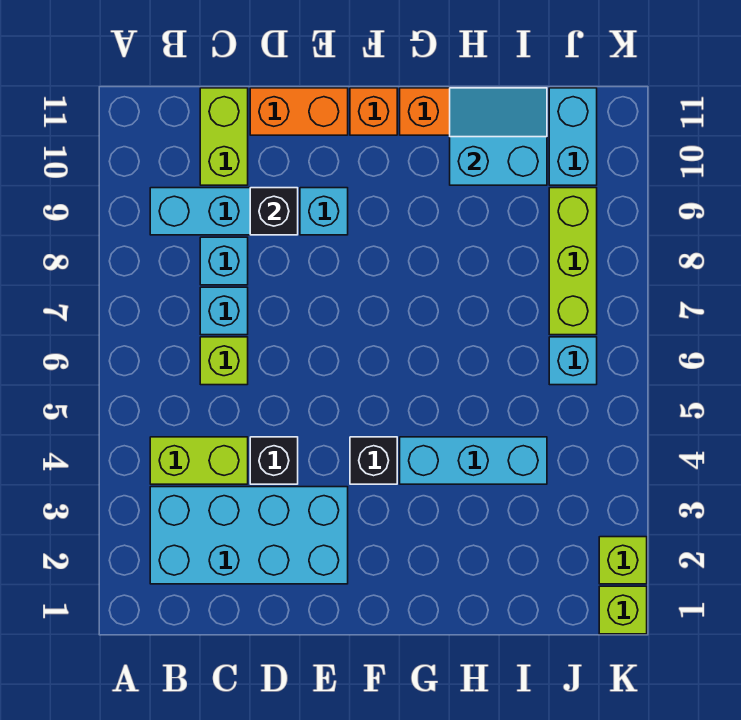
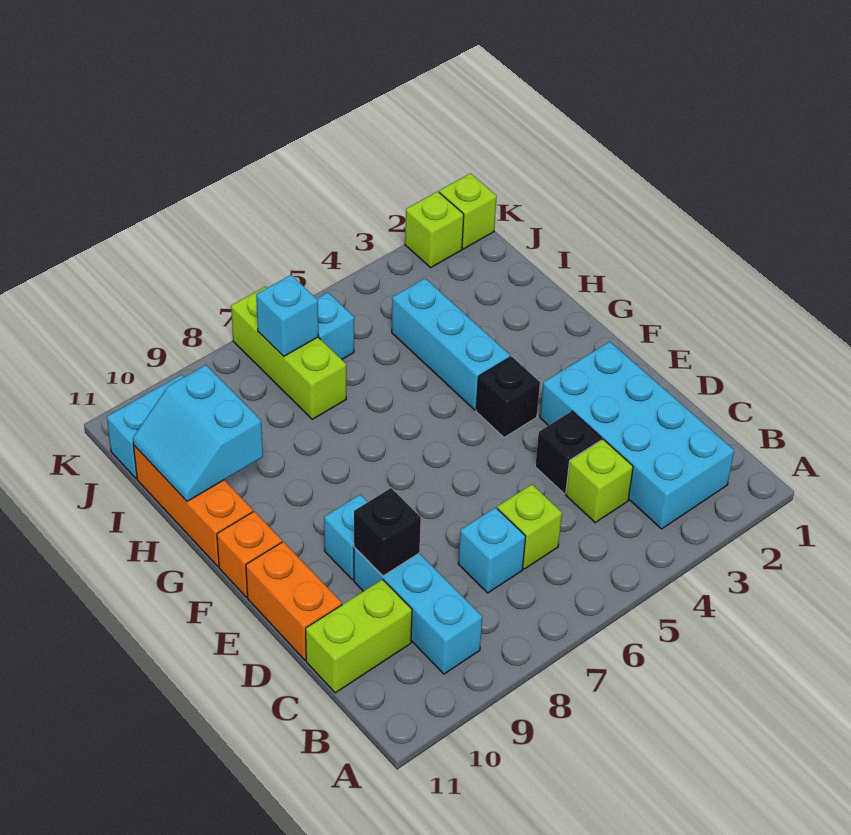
lime brick B4:C4 level 1 -> lime brick C4 level 1
cyan brick C8 level 1 -> cyan brick J7 level 2
lime brick J7:J9 level 1 -> lime brick I7:K7 level 1

